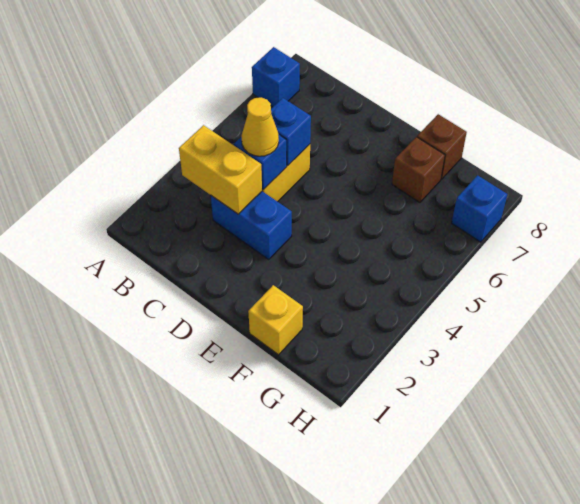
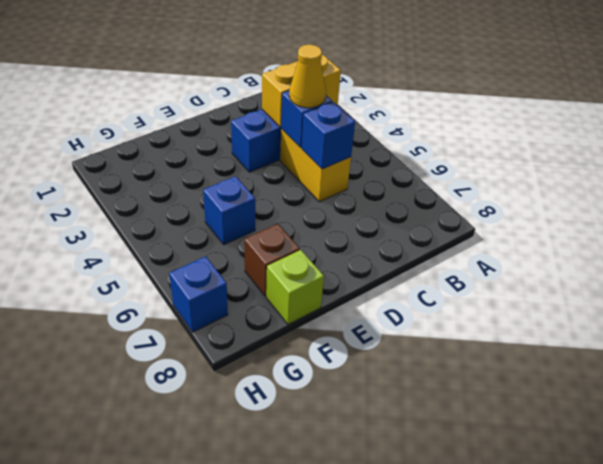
blue brick A7 level 1 -> blue brick F5 level 1
yellow brick F1 level 1 -> none
brown brick F8 level 1 -> lime brick F8 level 1

